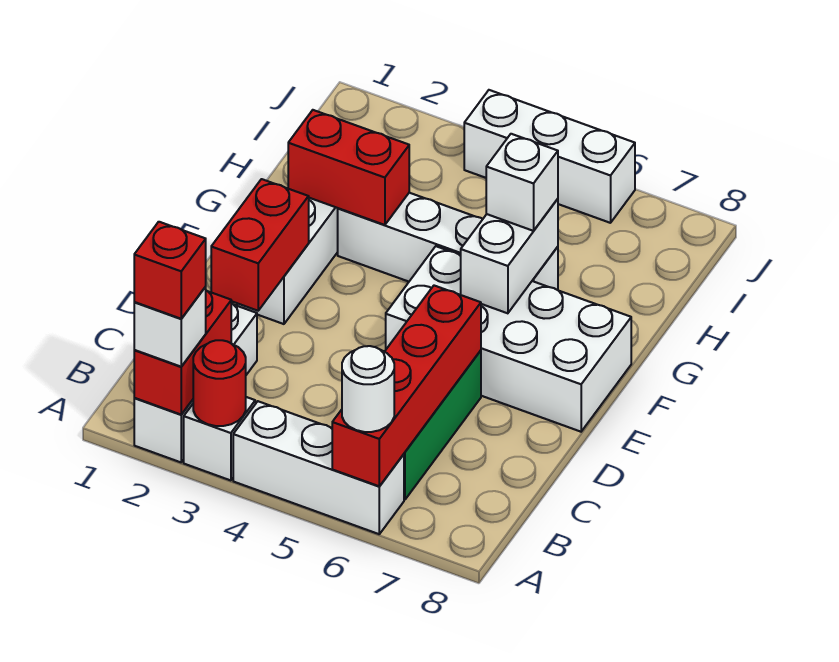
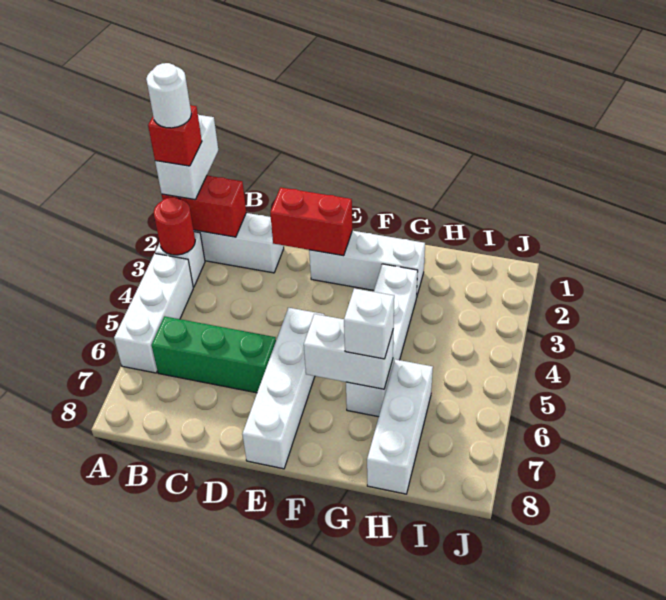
white brick A2 level 3 -> white brick A1:A2 level 3
red brick A6:D6 level 2 -> none
white round brick A6 level 3 -> white round brick A2 level 5
white brick E5:F8 level 1 -> white brick E5:E8 level 1
red brick G2:G3 level 2 -> none
white brick J4:J6 level 1 -> white brick H6:H8 level 1

